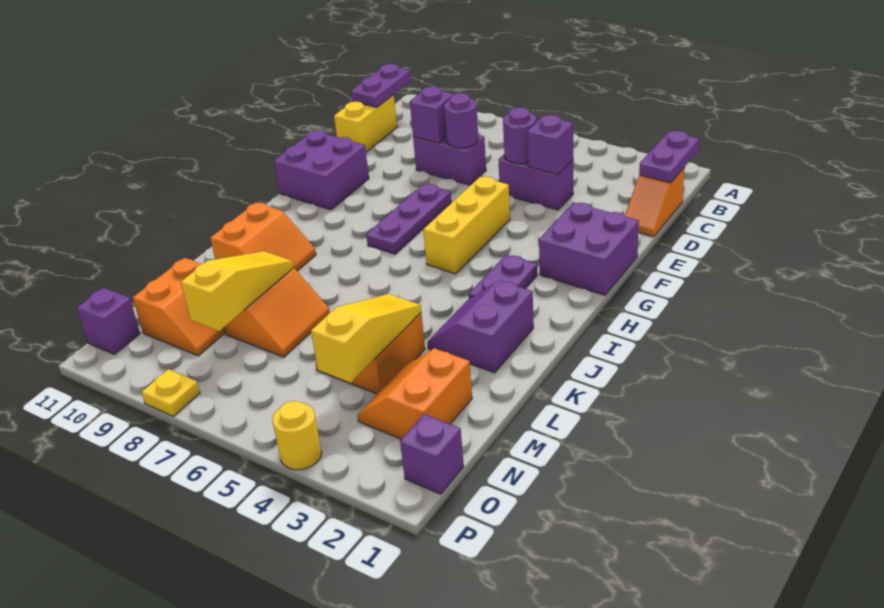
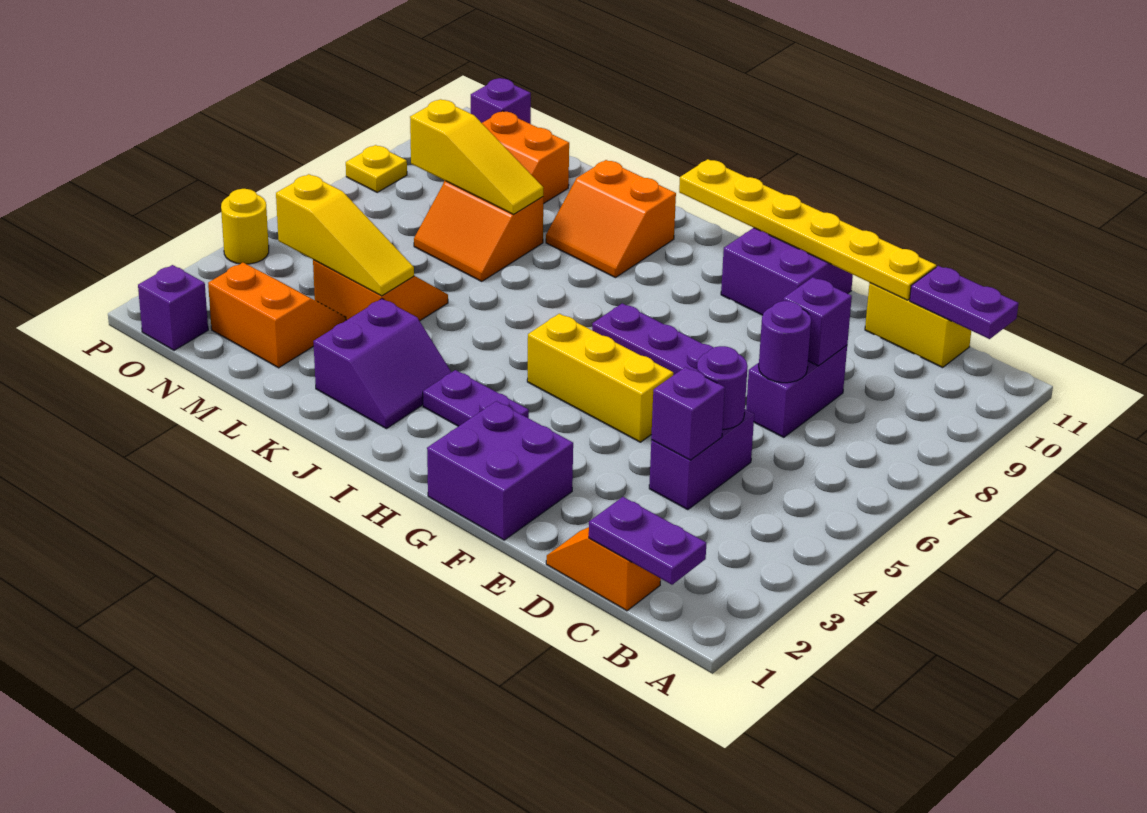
none -> yellow plate D11:I11 level 2
purple slope J2:K3 level 1 top 2 -> purple slope J2:K3 level 1 top K

